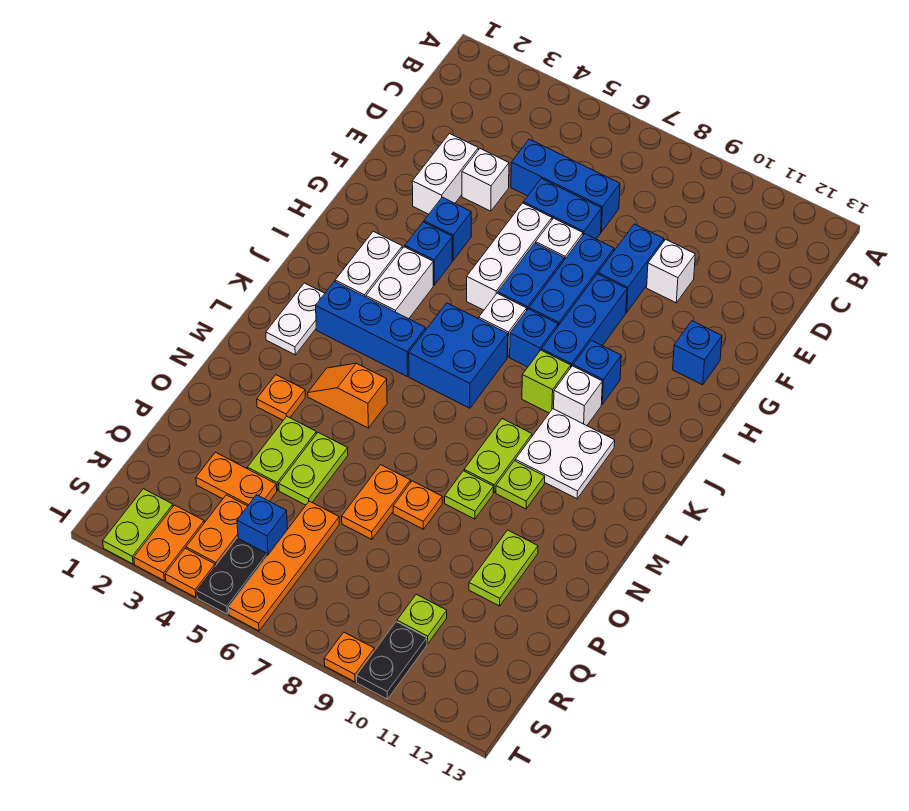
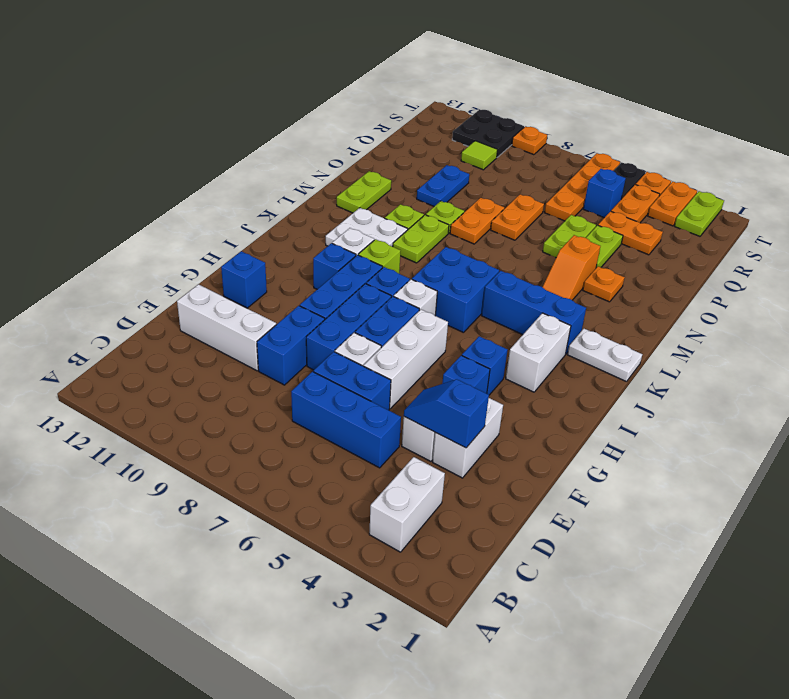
none -> blue slope E3:E4 level 2 top 3
white brick E10 level 1 -> white brick E10:E12 level 1
white brick I4:J4 level 1 -> white brick B3:C3 level 1
white plate K2:L2 level 1 -> white plate K1:K2 level 1
orange slope M4:M5 level 1 top 5 -> orange slope M4:N4 level 1 top N
orange plate O8 level 1 -> orange plate N8:O8 level 1
none -> blue plate O10:P10 level 1
lime plate O11:P11 level 1 -> lime plate M12:N12 level 1
lime plate R10 level 1 -> lime tile R10 level 1
black plate S10:T10 level 1 -> black plate S10:T11 level 1

